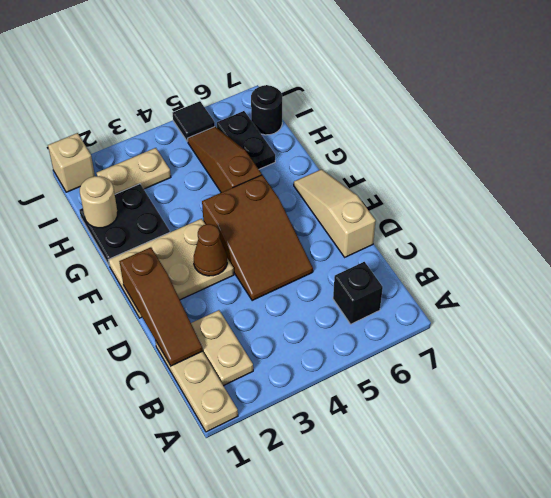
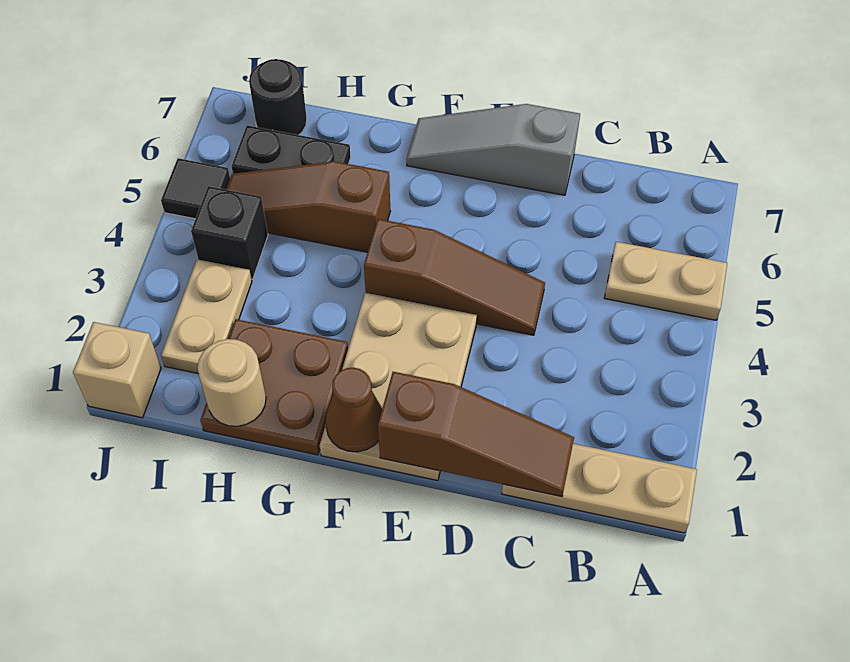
tan plate B2:C2 level 1 -> tan plate A5:B5 level 1
black brick B6 level 1 -> black brick I4 level 1
brown slope D4:F5 level 1 top F -> brown slope D4:F4 level 1 top F
tan slope D7:F7 level 1 top D -> grey slope D7:F7 level 1 top D
brown cone E3 level 2 -> brown cone F1 level 2
black plate G1:H2 level 1 -> brown plate G1:H2 level 1

